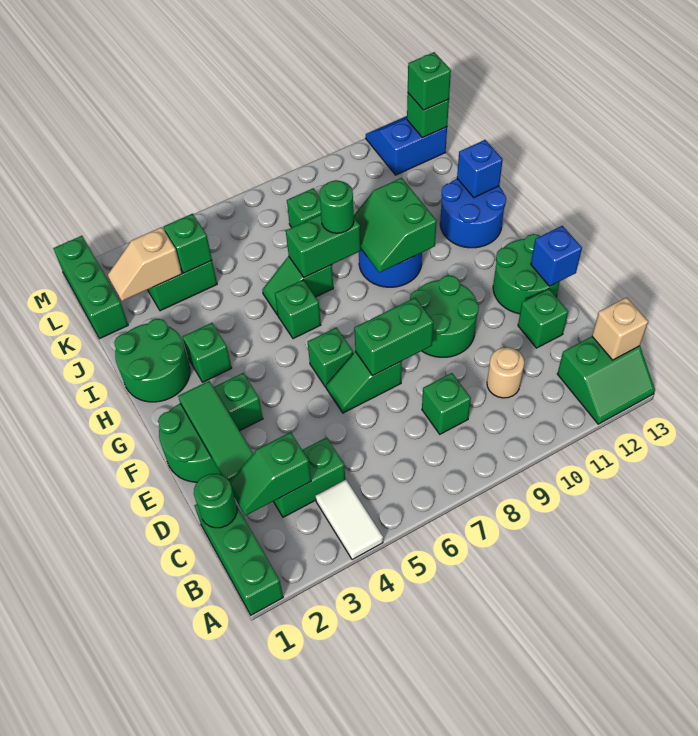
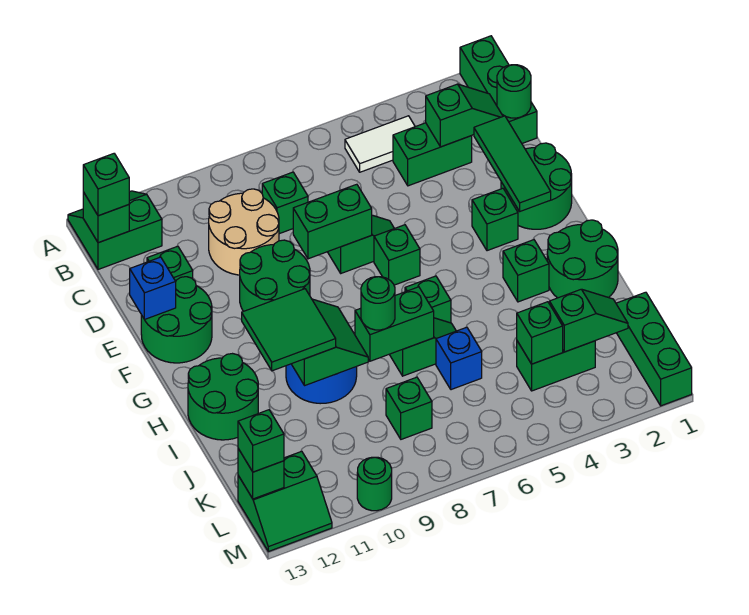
white tile A4:B4 level 1 -> white tile B4:B5 level 1
tan brick B13 level 2 -> green brick B13 level 2
none -> green brick B13 level 3
tan round brick C10 level 1 -> tan round brick C9:D10 level 1
none -> green tile H10:I11 level 3
blue round brick H12:I13 level 1 -> green round brick H12:I13 level 1
blue brick I13 level 2 -> blue brick J6 level 1
tan slope K2:K3 level 2 top 3 -> green slope K2:K3 level 2 top 3
blue slope L12:M13 level 1 top L -> green slope L12:M13 level 1 top L
none -> green round brick M10 level 1

